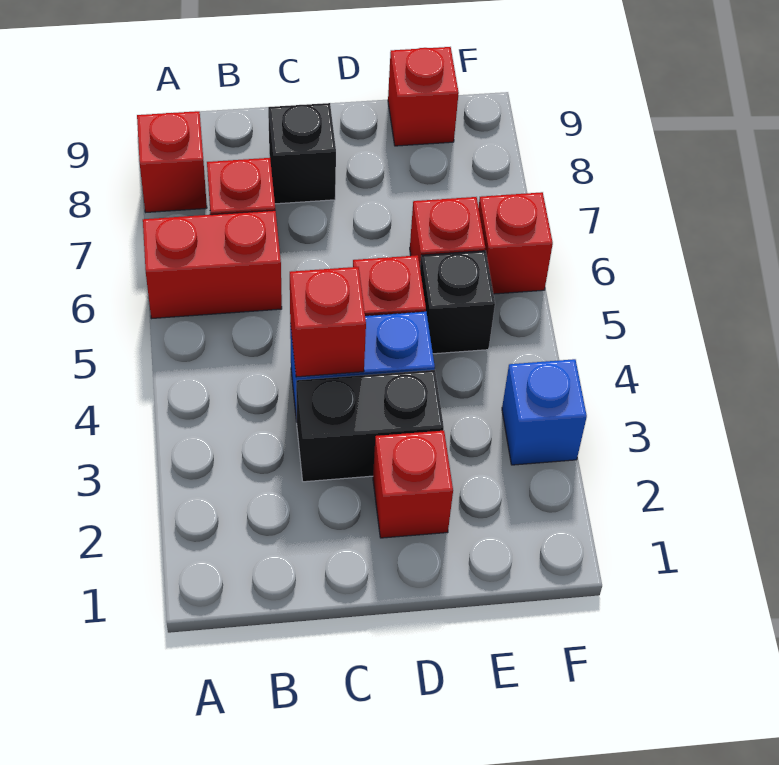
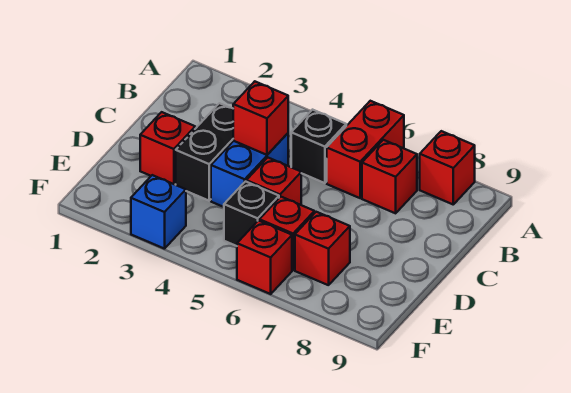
black brick C8 level 1 -> black brick B5 level 1
red brick E9 level 1 -> red brick E7 level 1

